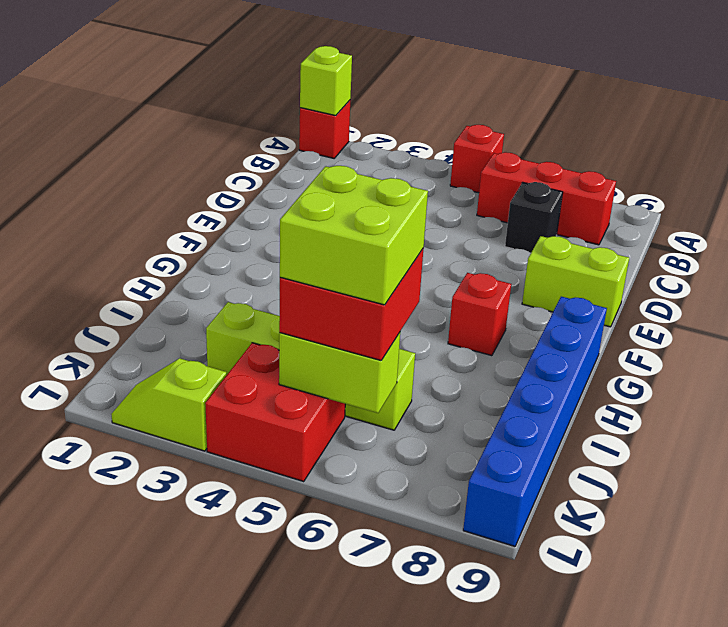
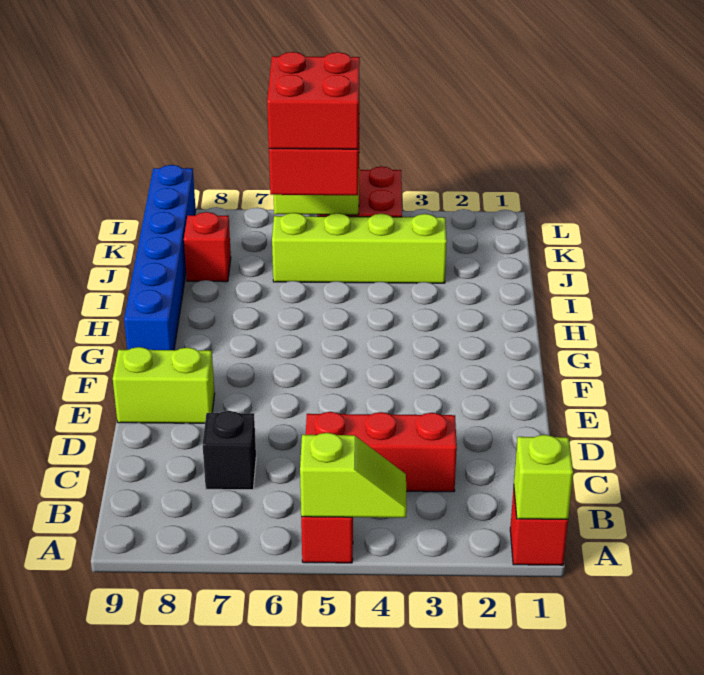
red brick B6:B8 level 1 -> red brick C3:C5 level 1
red brick G7 level 1 -> red brick J8 level 1
lime brick J5:K6 level 4 -> red brick J5:K6 level 4
lime slope L2:L3 level 1 top 3 -> lime slope A4:A5 level 2 top 5

